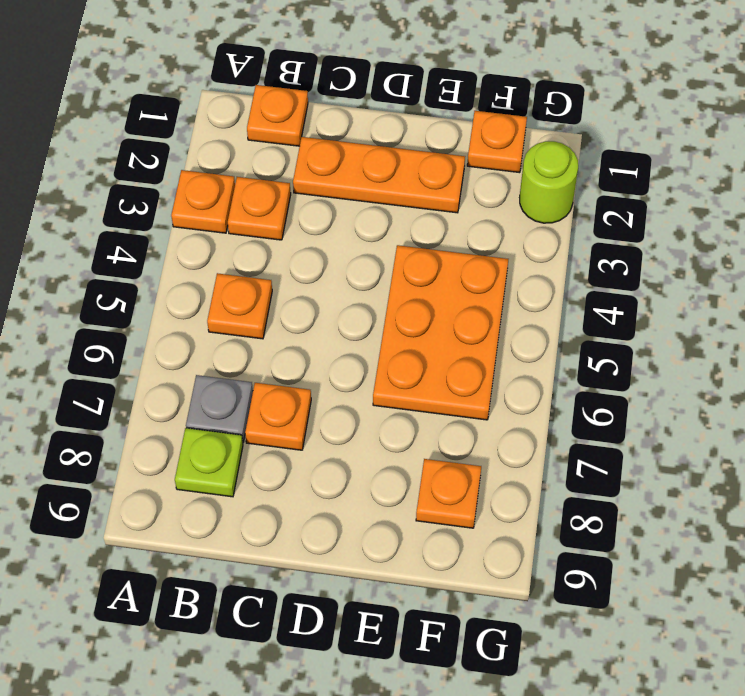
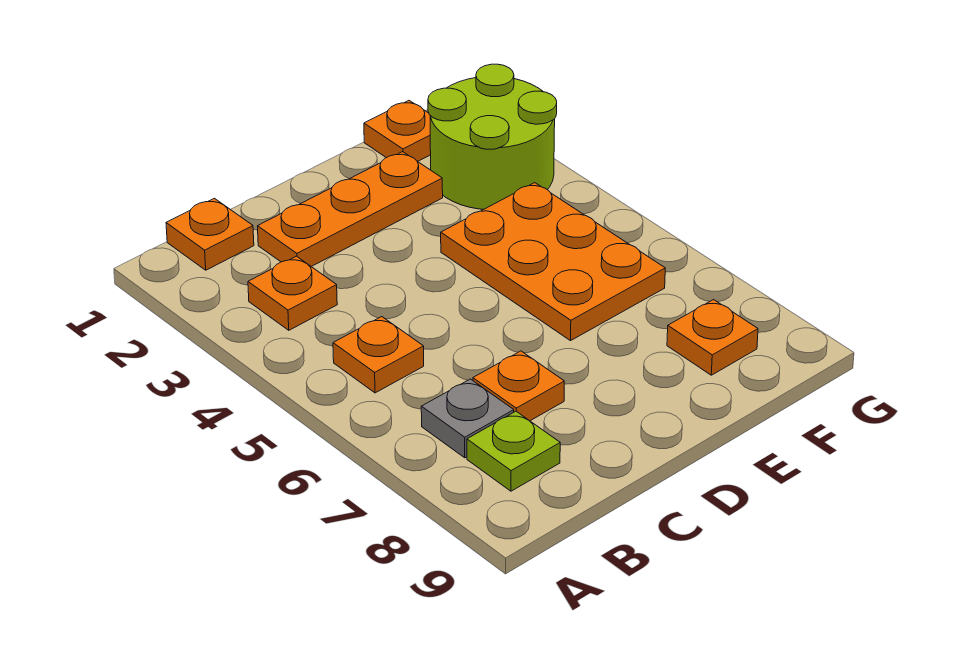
orange plate A3 level 1 -> none
lime round brick G2 level 1 -> lime round brick F2:G3 level 1

